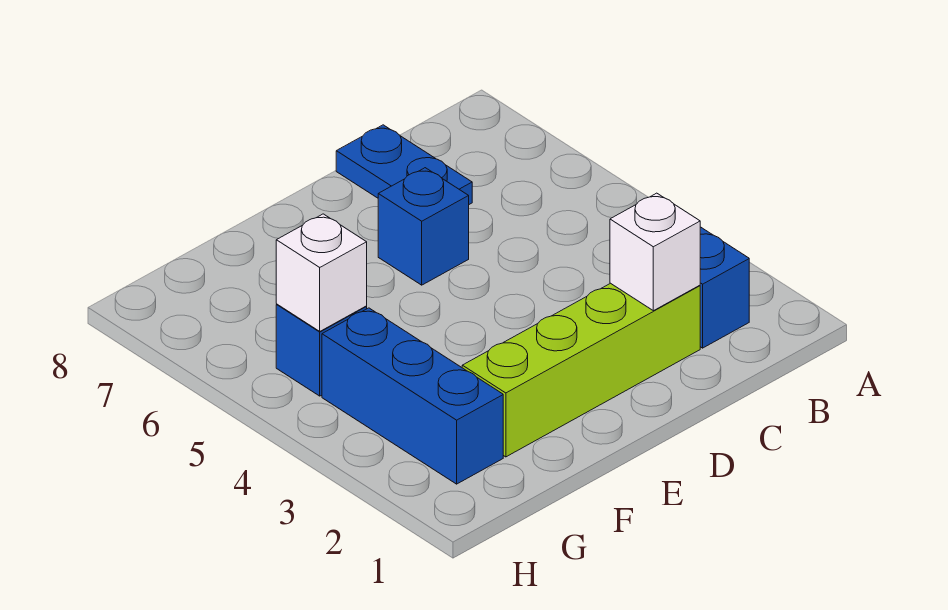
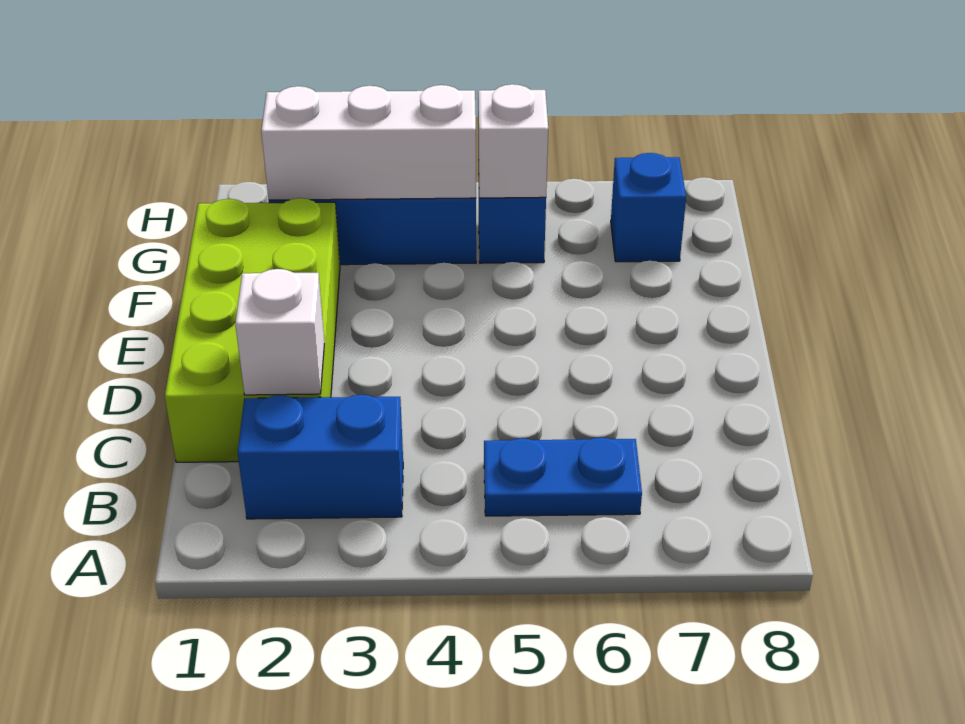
lime brick C2:F2 level 1 -> lime brick C1:F2 level 1
blue plate C7:C8 level 1 -> blue plate B5:B6 level 1
blue brick D6 level 1 -> blue brick G7 level 1
none -> white brick G2:G4 level 2

